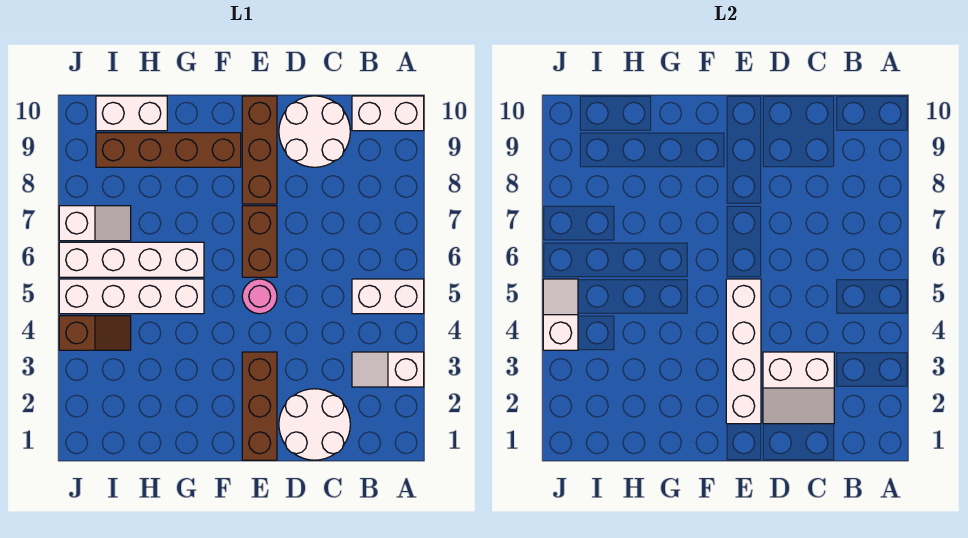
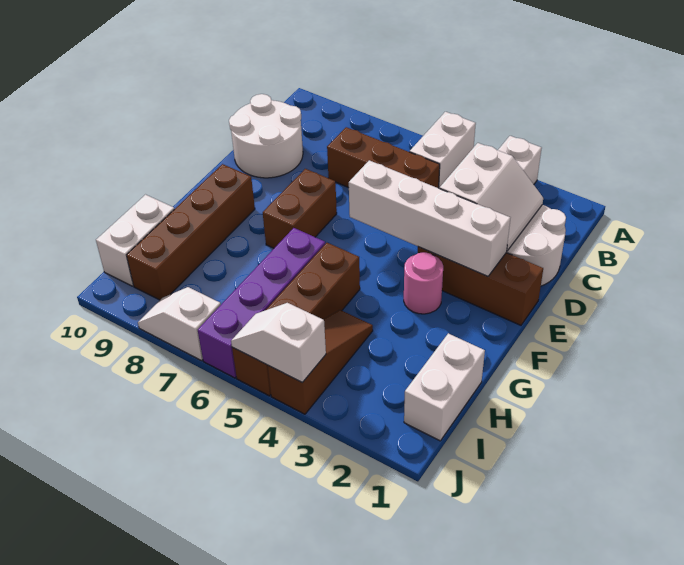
white brick A10:B10 level 1 -> white brick H1:I1 level 1
pink round brick E5 level 1 -> pink round brick F3 level 1
brown brick E6:E7 level 1 -> brown brick E7:F7 level 1
brown brick E8:E10 level 1 -> brown brick C5:C7 level 1
white brick G5:J5 level 1 -> brown brick G5:J5 level 1
white brick G6:J6 level 1 -> purple brick G6:J6 level 1
brown slope I4:J4 level 1 top J -> brown slope H4:J4 level 1 top J
white slope I7:J7 level 1 top J -> white slope J7:J8 level 1 top 7

